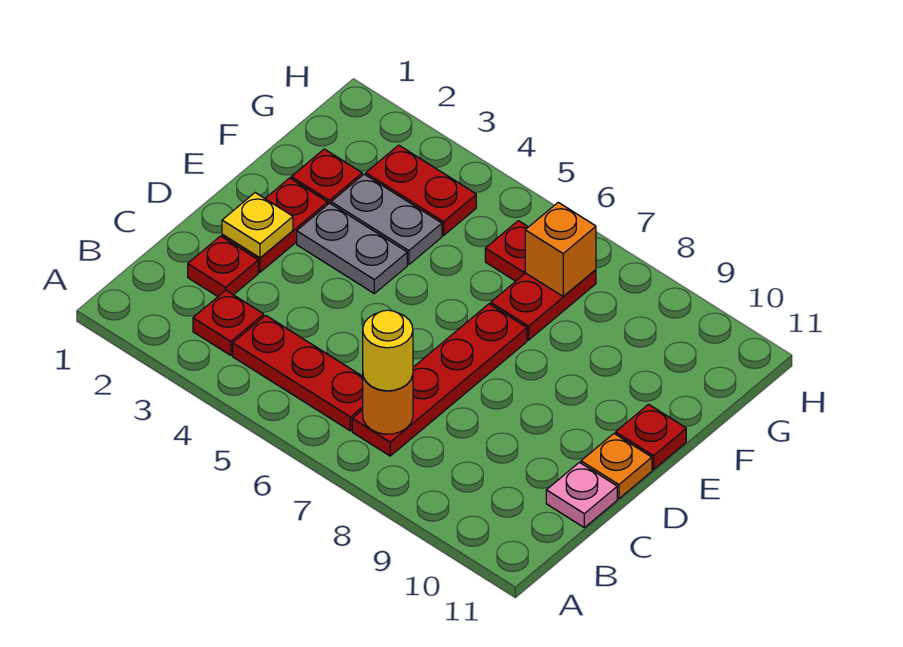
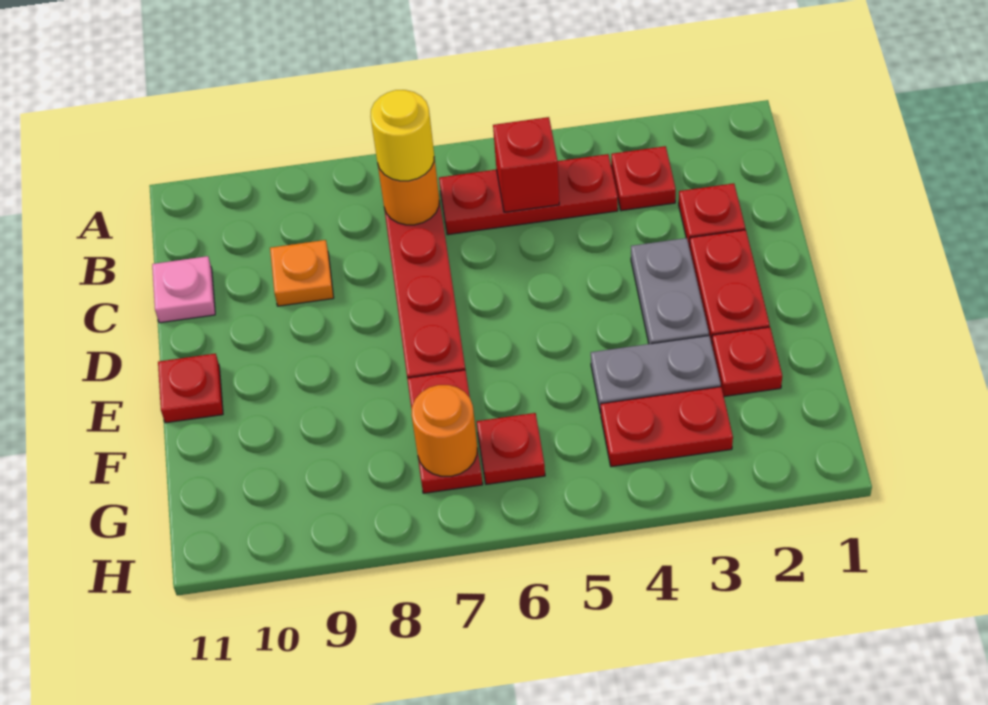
none -> red brick B5 level 2
yellow plate D2 level 2 -> none
orange plate D11 level 1 -> orange plate C9 level 1
grey plate E3:E4 level 1 -> grey plate D3:E3 level 1
orange brick G7 level 2 -> orange round brick G7 level 2

